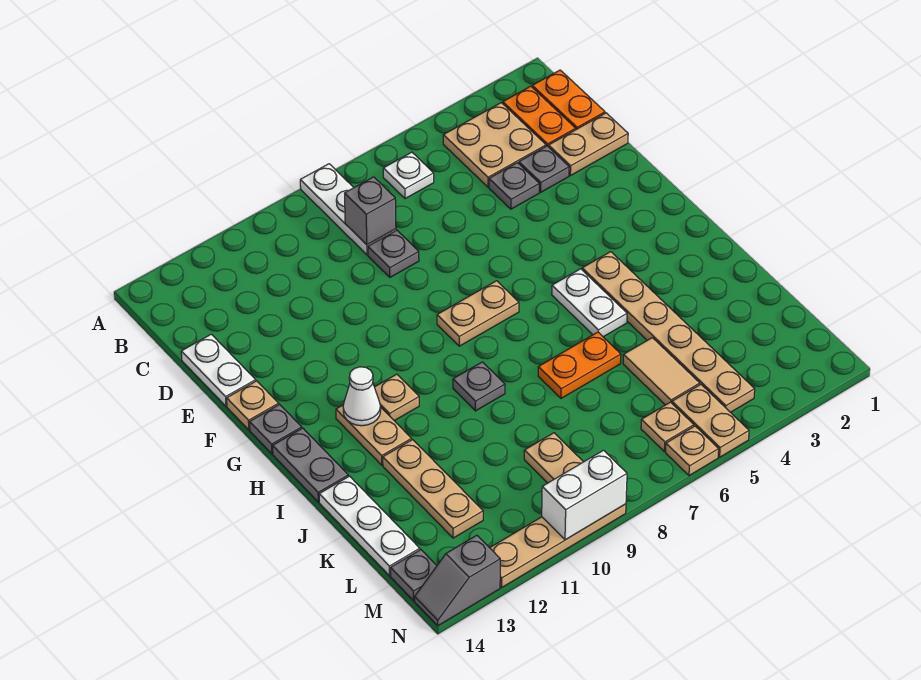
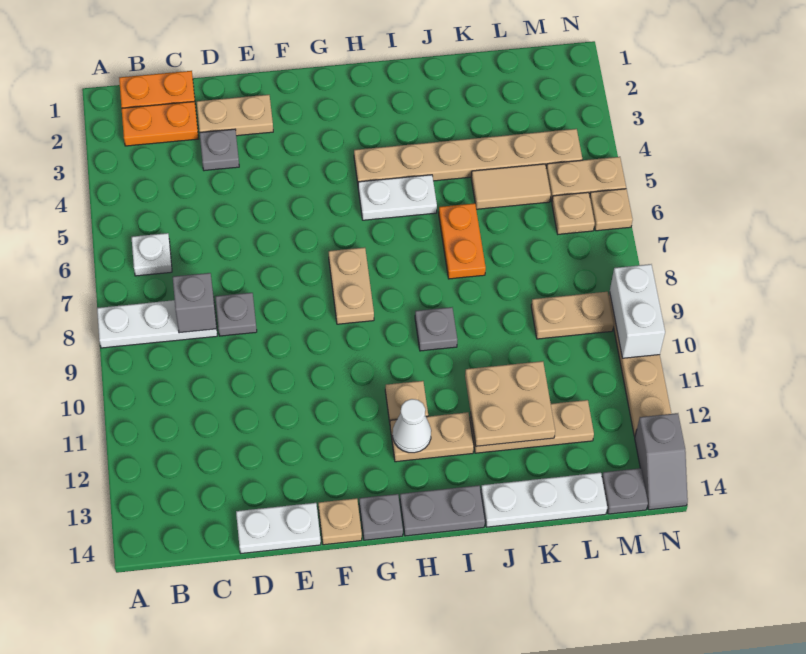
tan plate B3:C4 level 1 -> tan plate J11:K12 level 2
tan plate D1:D2 level 1 -> tan plate D2:E2 level 1
grey plate D4 level 1 -> none

